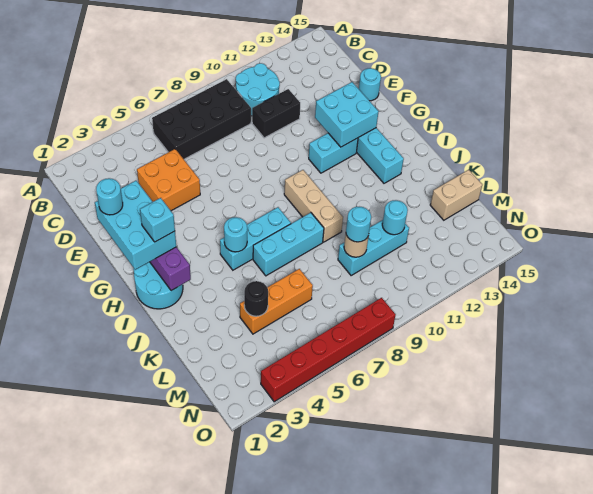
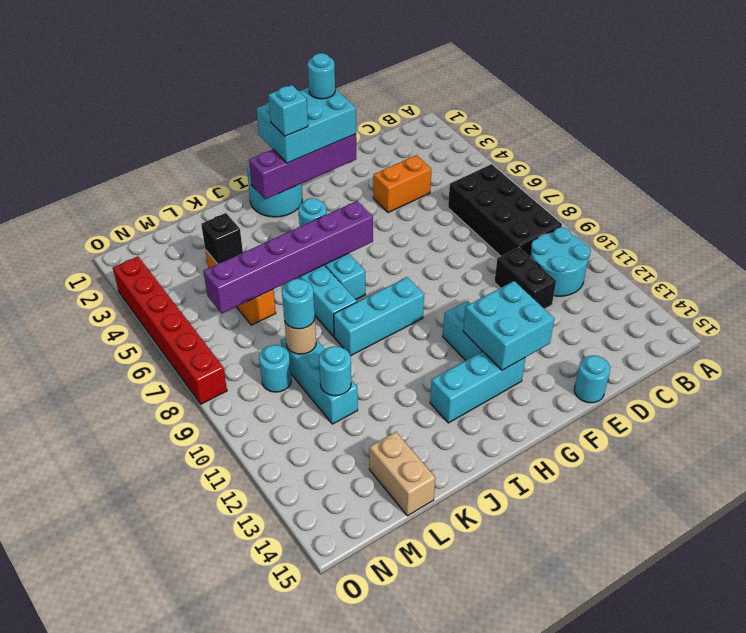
orange brick D4:E5 level 1 -> orange brick D4:E4 level 1
none -> purple brick H6:M6 level 2
tan brick H9:J9 level 1 -> cyan brick H9:J9 level 1
black round brick L4 level 2 -> black brick L4 level 2
none -> cyan round brick M9 level 1

